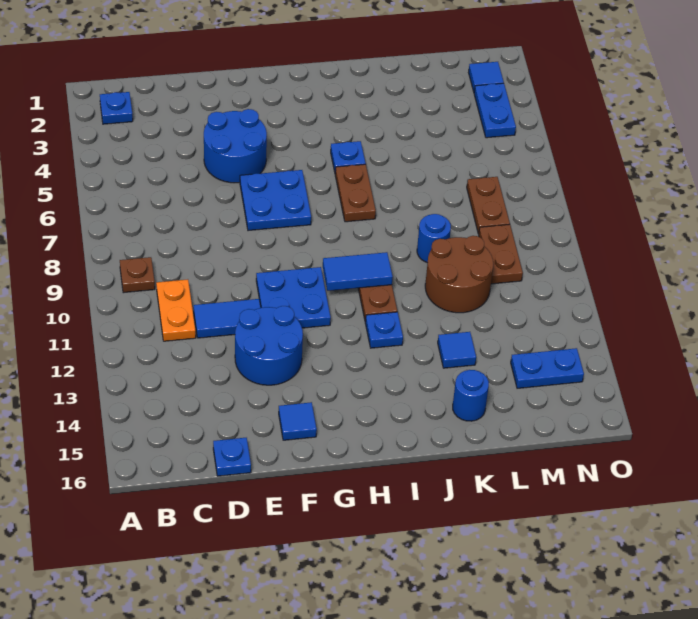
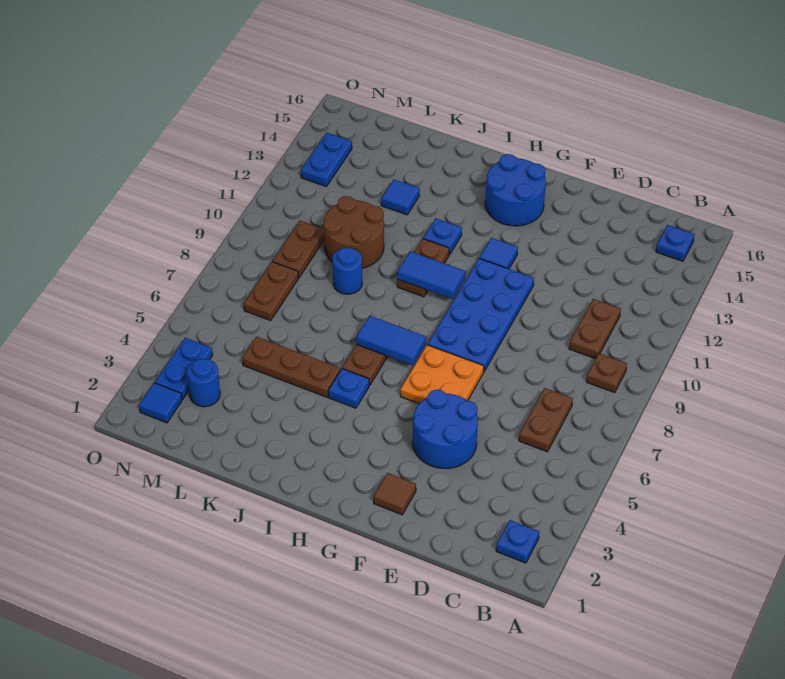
none -> brown plate C6:C7 level 1
orange plate C10:C11 level 1 -> brown plate C10:C11 level 1
blue tile D11:E11 level 1 -> blue tile H7:I7 level 2
blue plate D16 level 1 -> blue plate B15 level 1
blue round brick E12:F13 level 1 -> blue round brick G14:H15 level 1
none -> brown tile F2 level 1
blue plate F6:G7 level 1 -> orange plate F6:G7 level 1
blue plate F10:G11 level 1 -> blue plate F8:G11 level 1
blue tile F15 level 1 -> blue tile G12 level 1
none -> brown plate J5:L5 level 1
blue round brick K15 level 1 -> blue round brick M3 level 1
blue plate M14:N14 level 1 -> blue plate N13:N14 level 1

